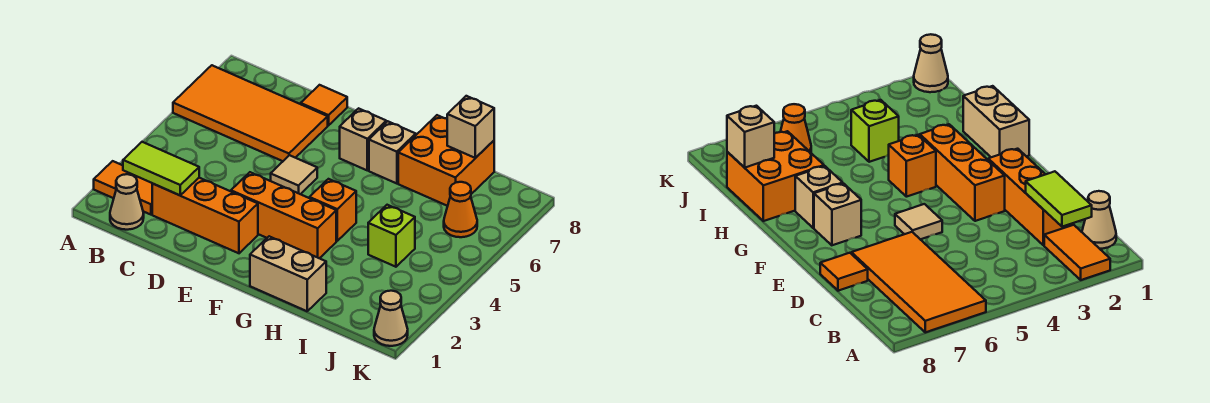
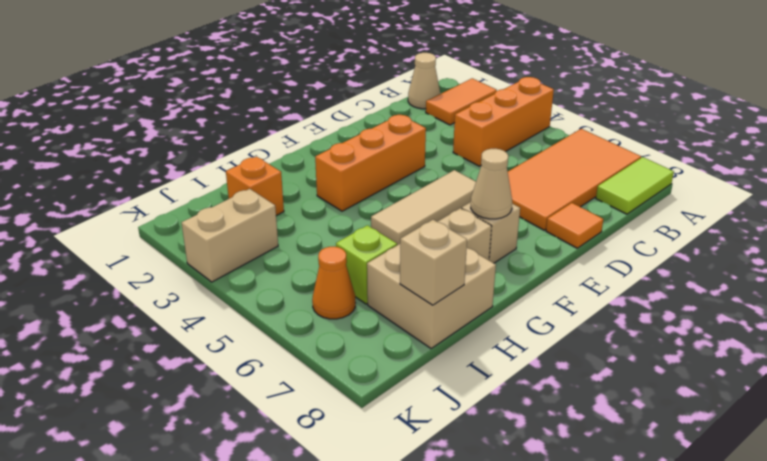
lime tile B2:C2 level 2 -> lime tile A8:B8 level 1
orange brick C2:E2 level 1 -> orange brick A4:C4 level 1
tan tile E5 level 1 -> tan tile E5:G5 level 1
tan brick G1:H1 level 1 -> tan brick J3:K3 level 1
orange brick G4 level 1 -> orange brick I2 level 1
orange brick H7:I8 level 1 -> tan brick H7:I8 level 1
lime brick I4 level 1 -> lime brick I6 level 1
tan cone K1 level 1 -> tan cone F7 level 2

